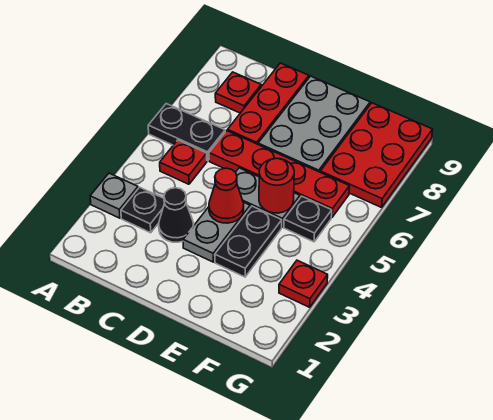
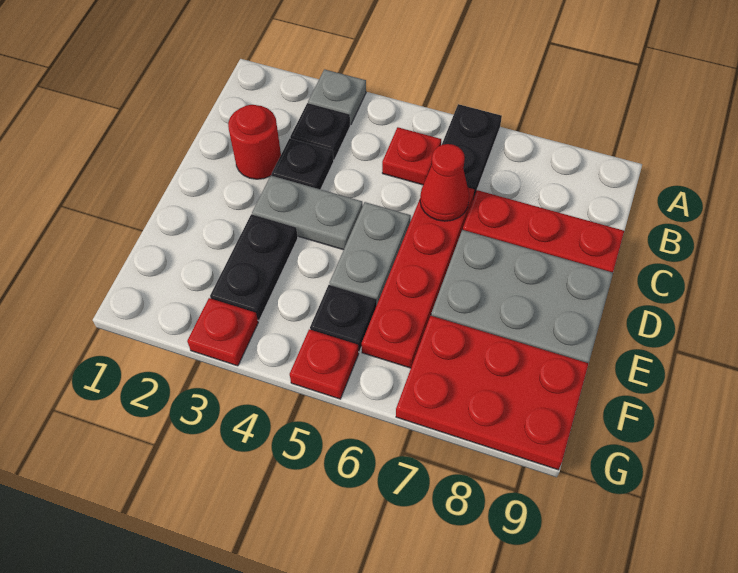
red plate B8 level 1 -> red plate G5 level 1
black cone C3 level 1 -> black plate C3 level 1
red cone D4 level 2 -> red cone C6 level 2
black plate E3:E4 level 1 -> black plate E3:F3 level 1
red round brick E5 level 2 -> red round brick C2 level 1

